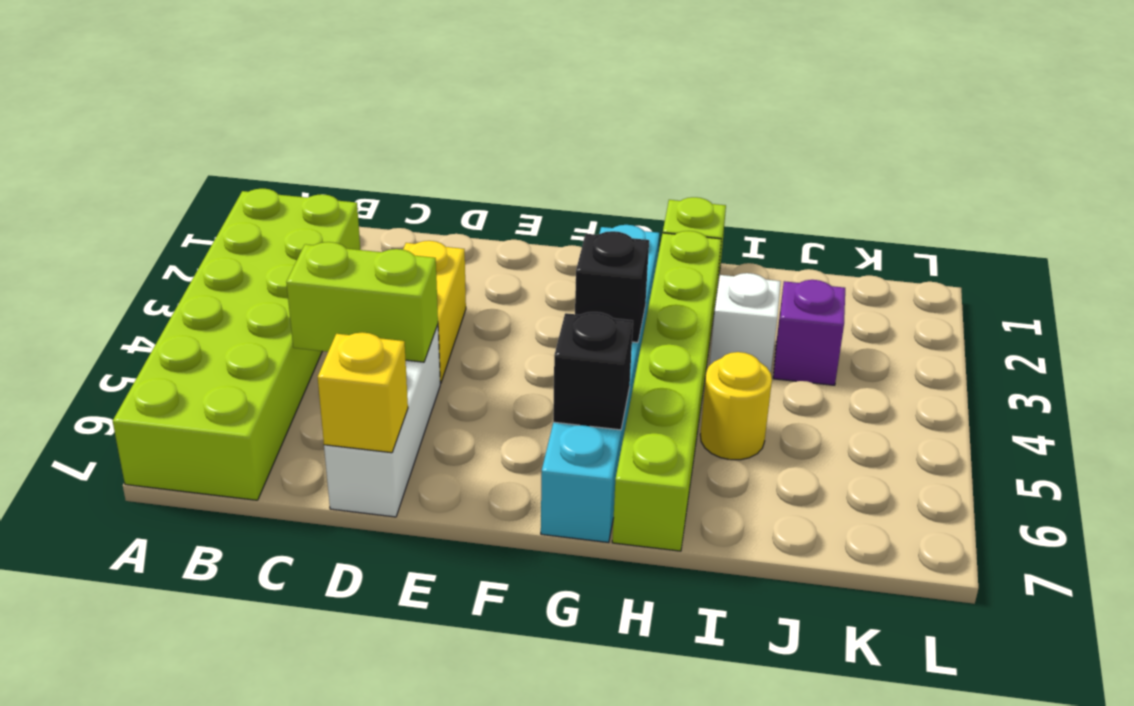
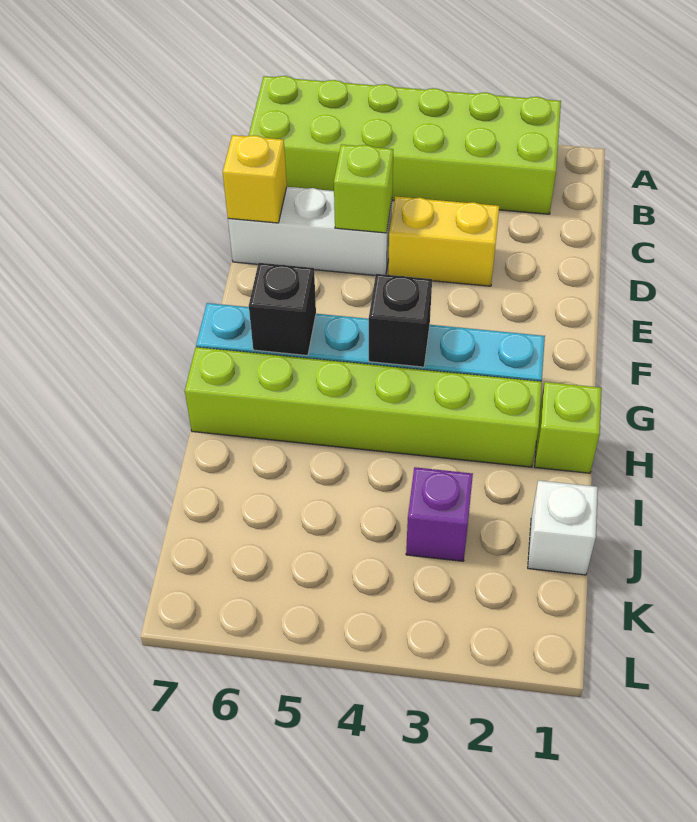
lime brick C5:D5 level 2 -> lime brick D5 level 2
white brick I3 level 1 -> white brick J1 level 1
yellow round brick I5 level 1 -> none

